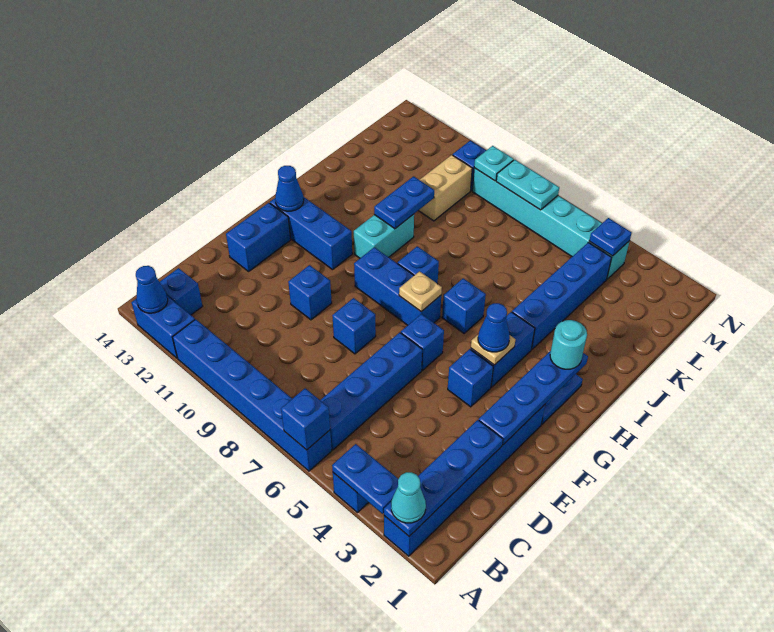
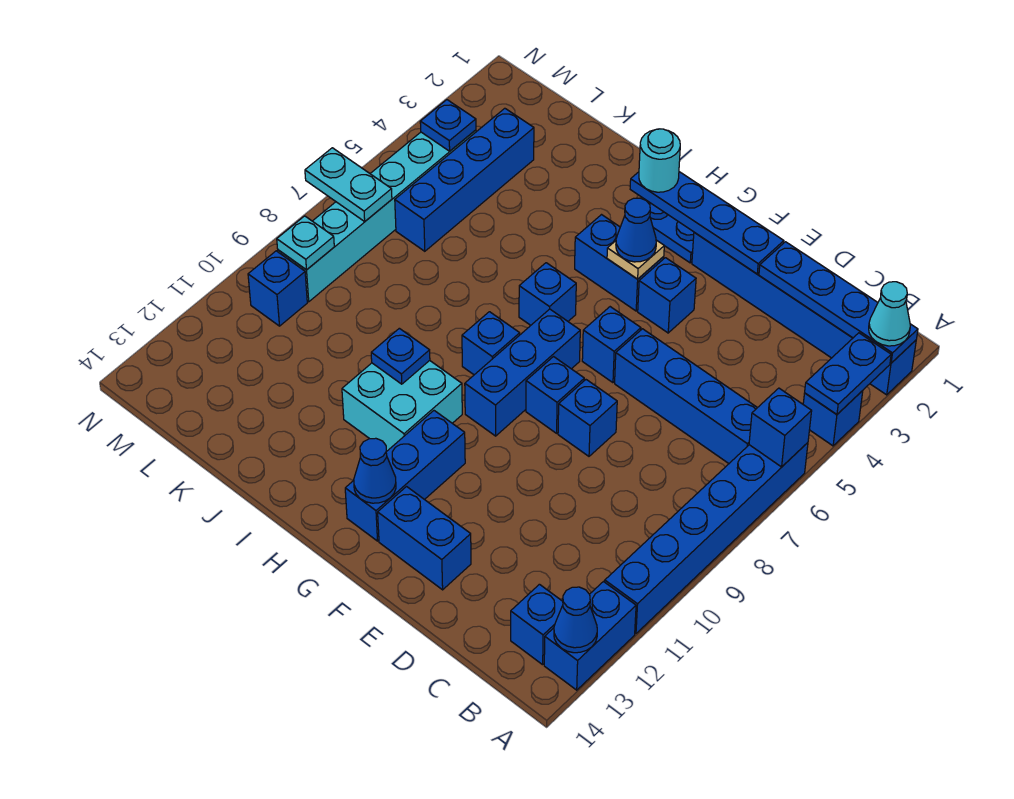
blue brick E10 level 1 -> blue brick F8 level 1
tan plate G7 level 2 -> none
cyan brick H10:I10 level 1 -> cyan brick H10:I11 level 1
blue brick I4:L4 level 1 -> blue brick L3:L6 level 1
blue plate I10:J10 level 2 -> blue plate I10 level 2
tan brick K10:L10 level 1 -> none
cyan plate M7:M8 level 2 -> cyan plate M7:N7 level 2

